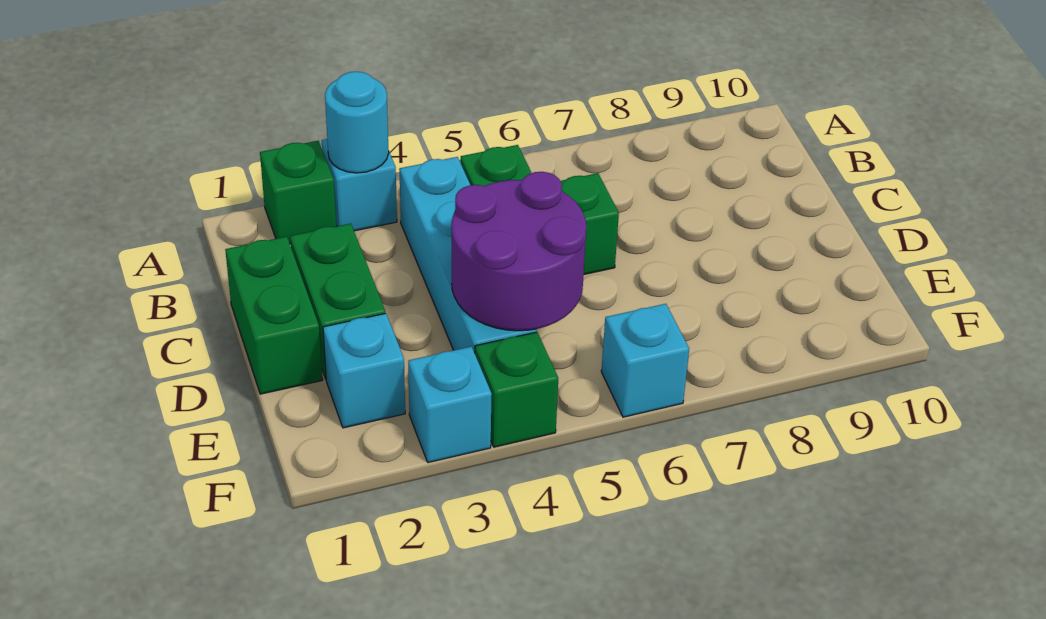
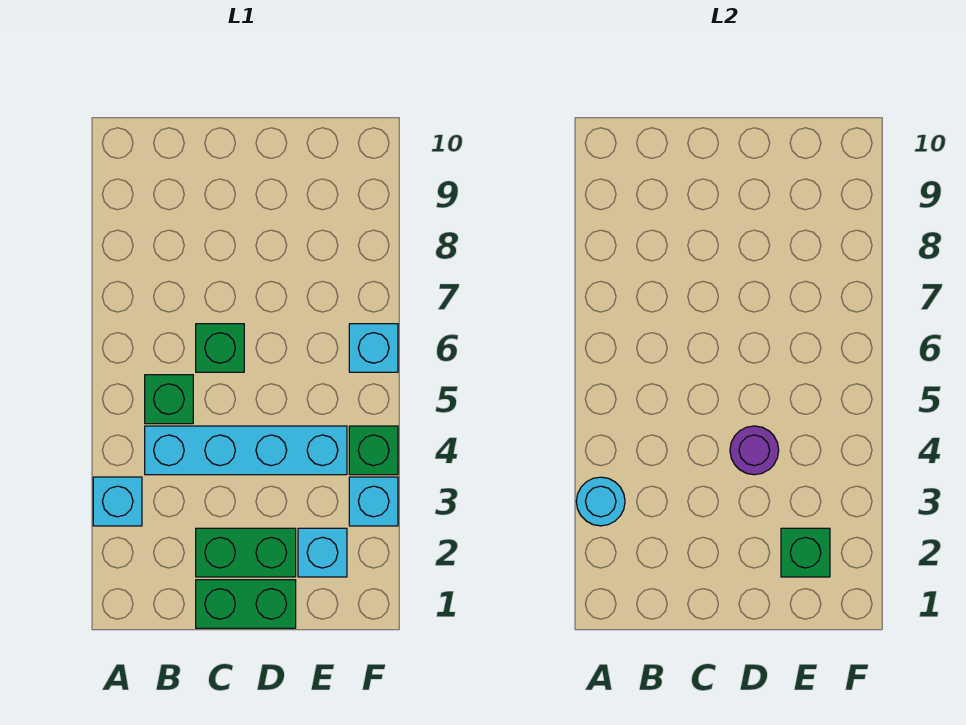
green brick A2 level 1 -> green brick E2 level 2
purple round brick D4:E5 level 2 -> purple round brick D4 level 2

